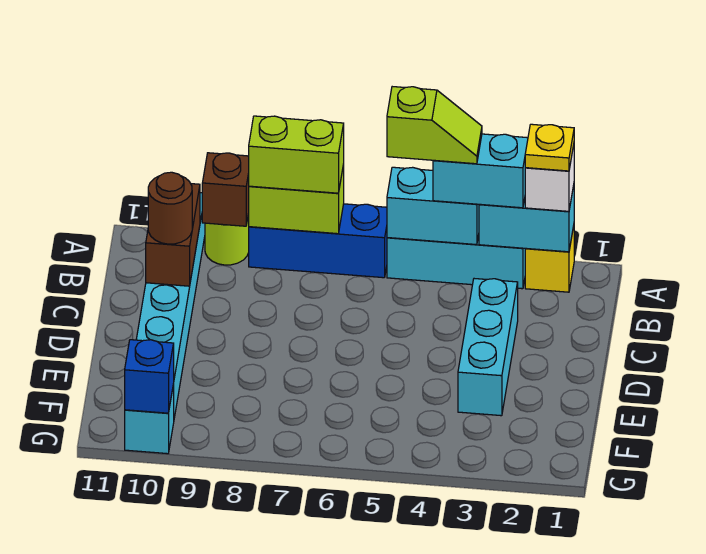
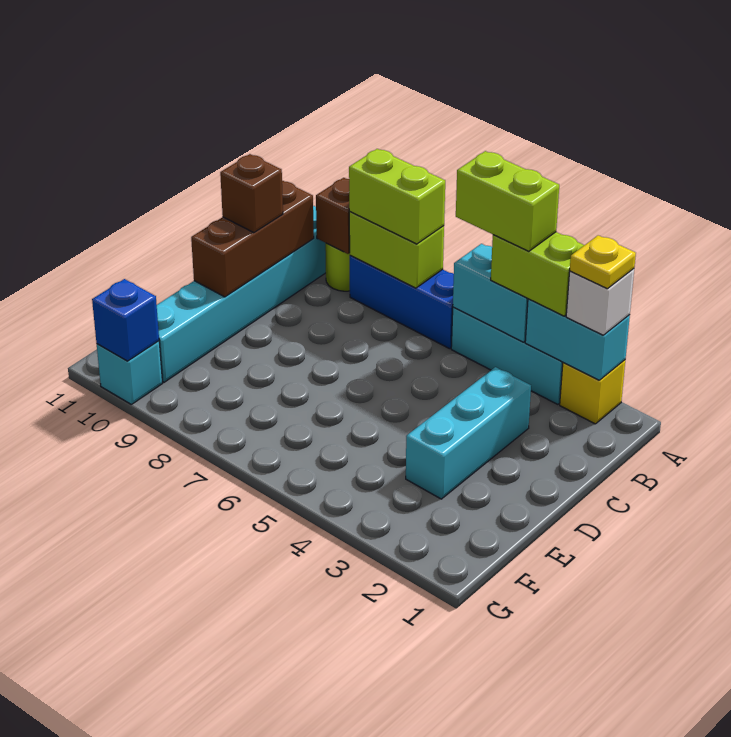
cyan brick A3:A4 level 3 -> lime brick A3:A4 level 3
lime slope A4:A5 level 4 top 5 -> lime brick A4:A5 level 4
brown brick B10:C10 level 2 -> brown brick B10:D10 level 2
brown round brick C10 level 3 -> brown brick C10 level 3

